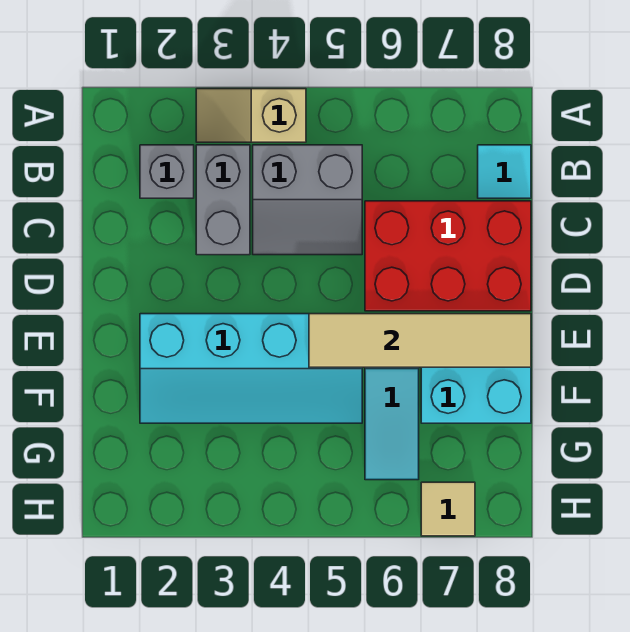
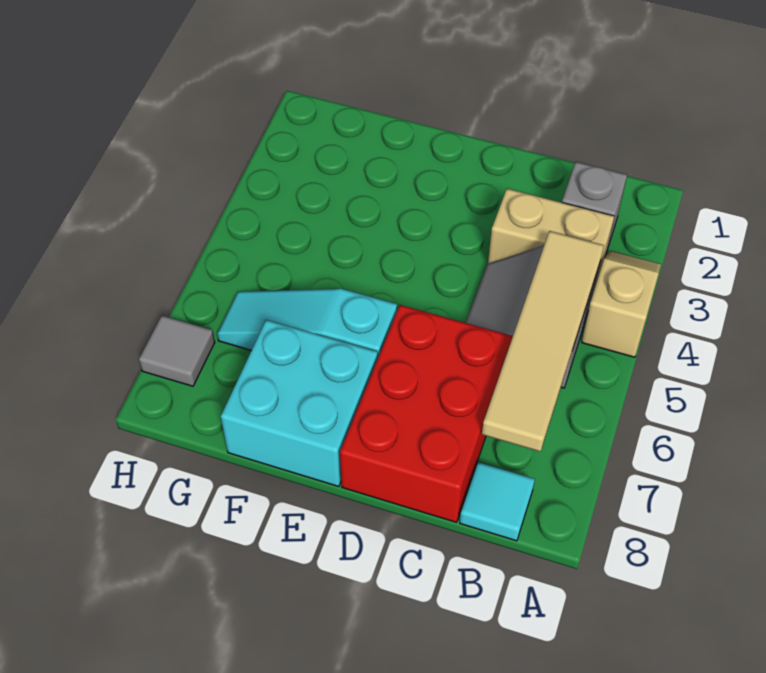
grey brick B3:C3 level 1 -> tan brick B3:C3 level 1
cyan slope E2:F5 level 1 top E -> none
tan tile E5:E8 level 2 -> tan tile B4:B7 level 2
tan tile H7 level 1 -> grey tile H7 level 1

